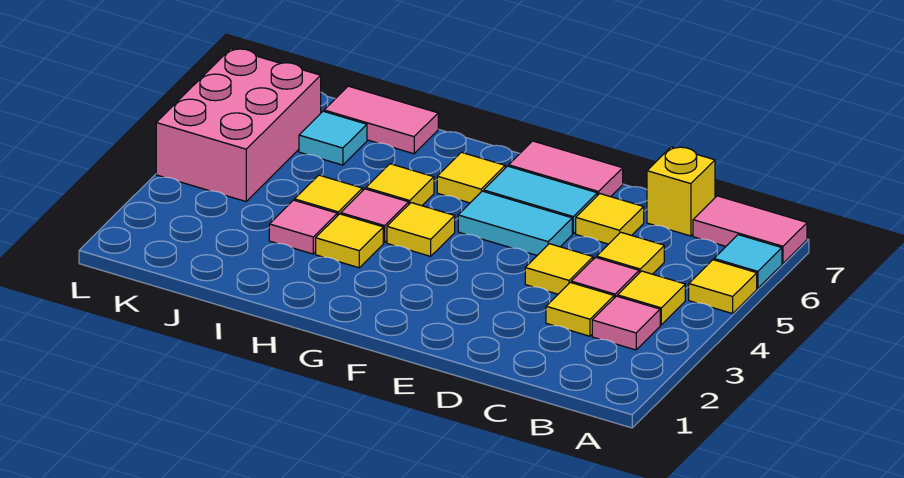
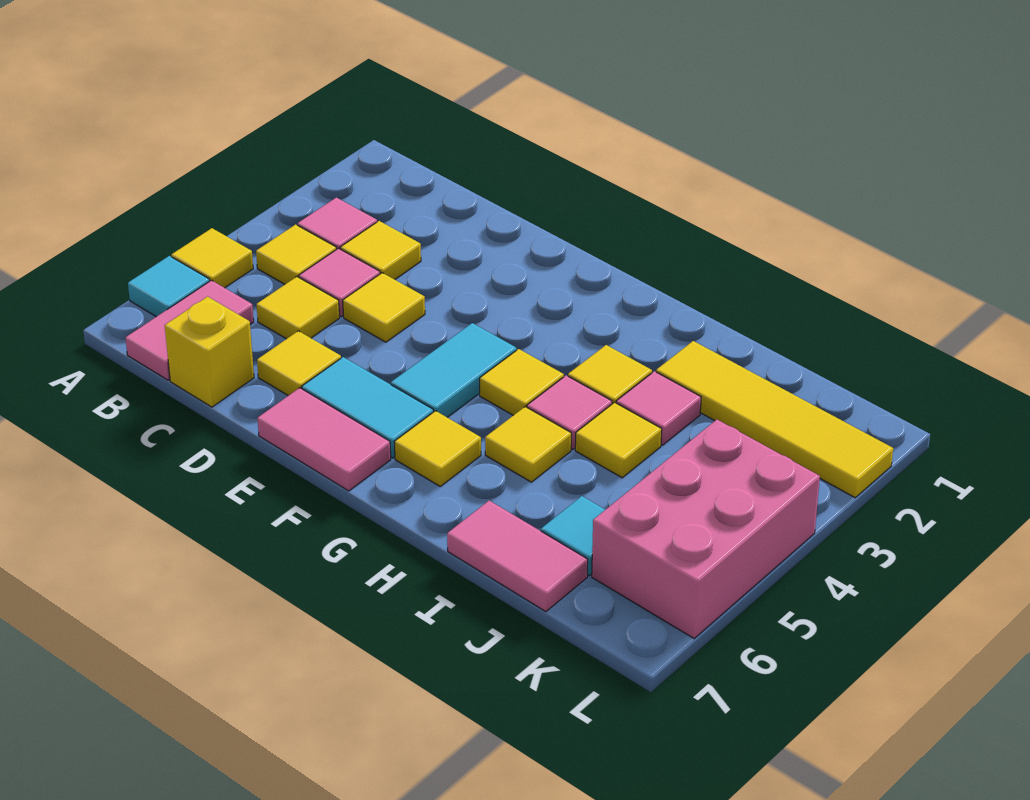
pink tile A7:B7 level 1 -> pink tile B6:B7 level 1
cyan tile E5:F5 level 1 -> cyan tile F4:F5 level 1
none -> yellow tile I2:L2 level 1

